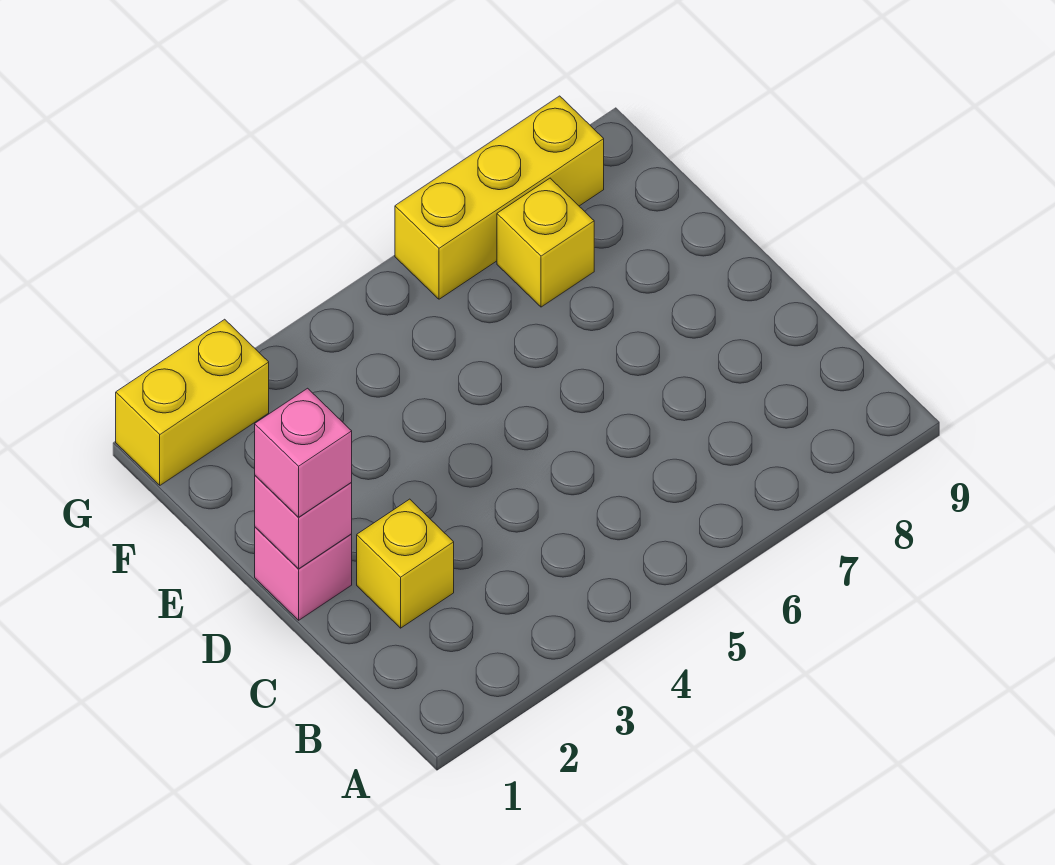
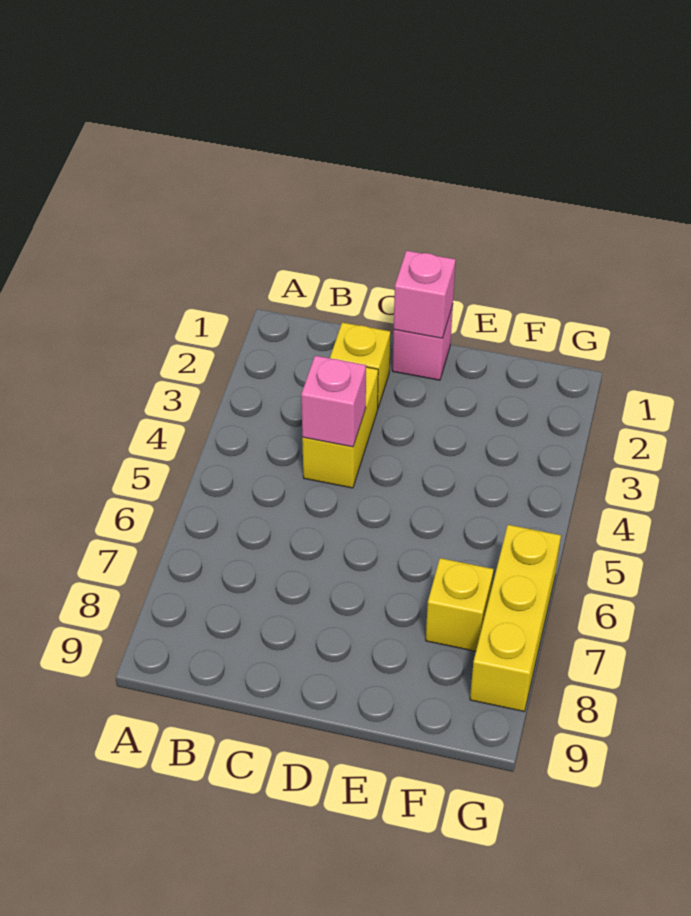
pink brick D1 level 3 -> pink brick C4 level 2
yellow brick G1:G2 level 1 -> yellow brick C3:C4 level 1

